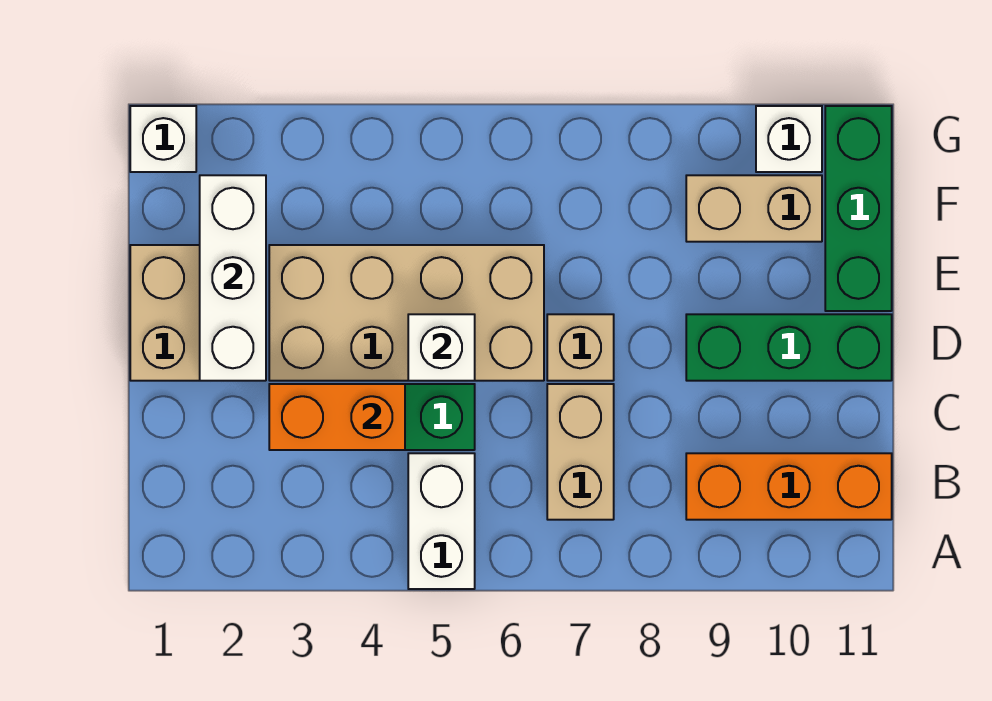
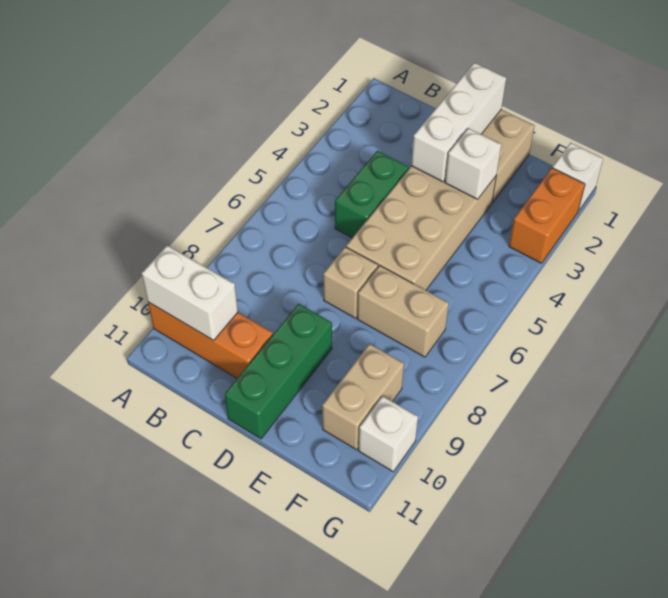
white brick A5:B5 level 1 -> white brick A10:B10 level 2
tan brick B7:C7 level 1 -> tan brick E7:F7 level 1
orange brick B9:B11 level 1 -> orange brick A10:C10 level 1
orange brick C3:C4 level 2 -> orange brick G2:G3 level 1
white brick D2:F2 level 2 -> white brick D1:D3 level 2
white brick D5 level 2 -> white brick E3 level 2
green brick E11:G11 level 1 -> none

